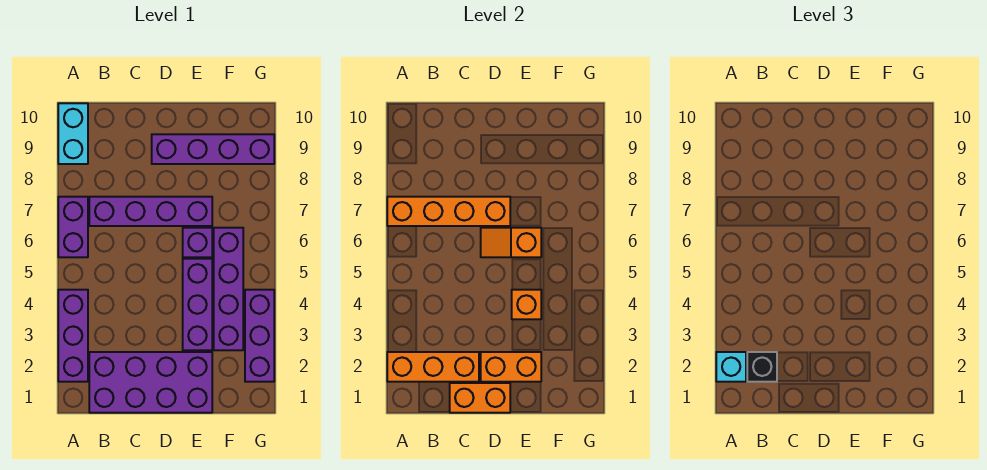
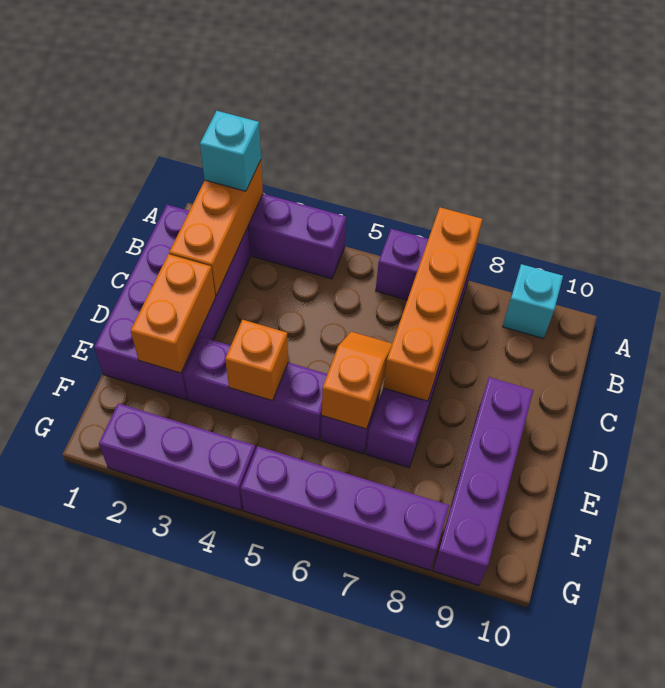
cyan brick A9:A10 level 1 -> cyan brick A9 level 1
black brick B2 level 3 -> none
orange brick C1:D1 level 2 -> none
purple brick F3:F6 level 1 -> purple brick G5:G8 level 1

